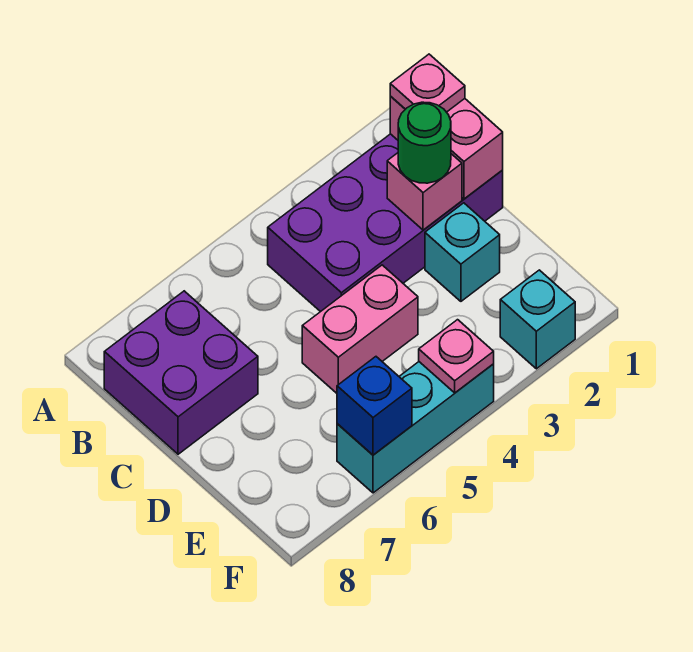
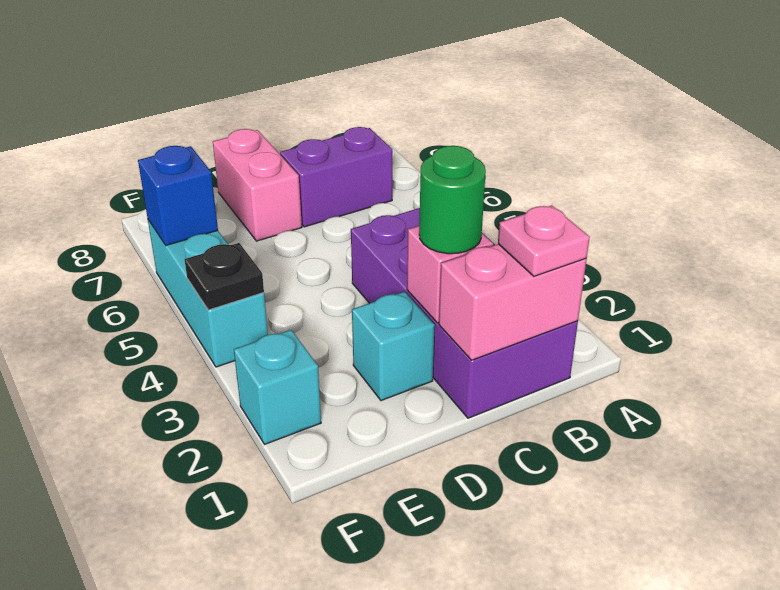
purple brick B7:C8 level 1 -> purple brick B7:C7 level 1
pink brick D4:D5 level 1 -> pink brick D7:D8 level 1
pink plate F4 level 2 -> black plate F4 level 2

